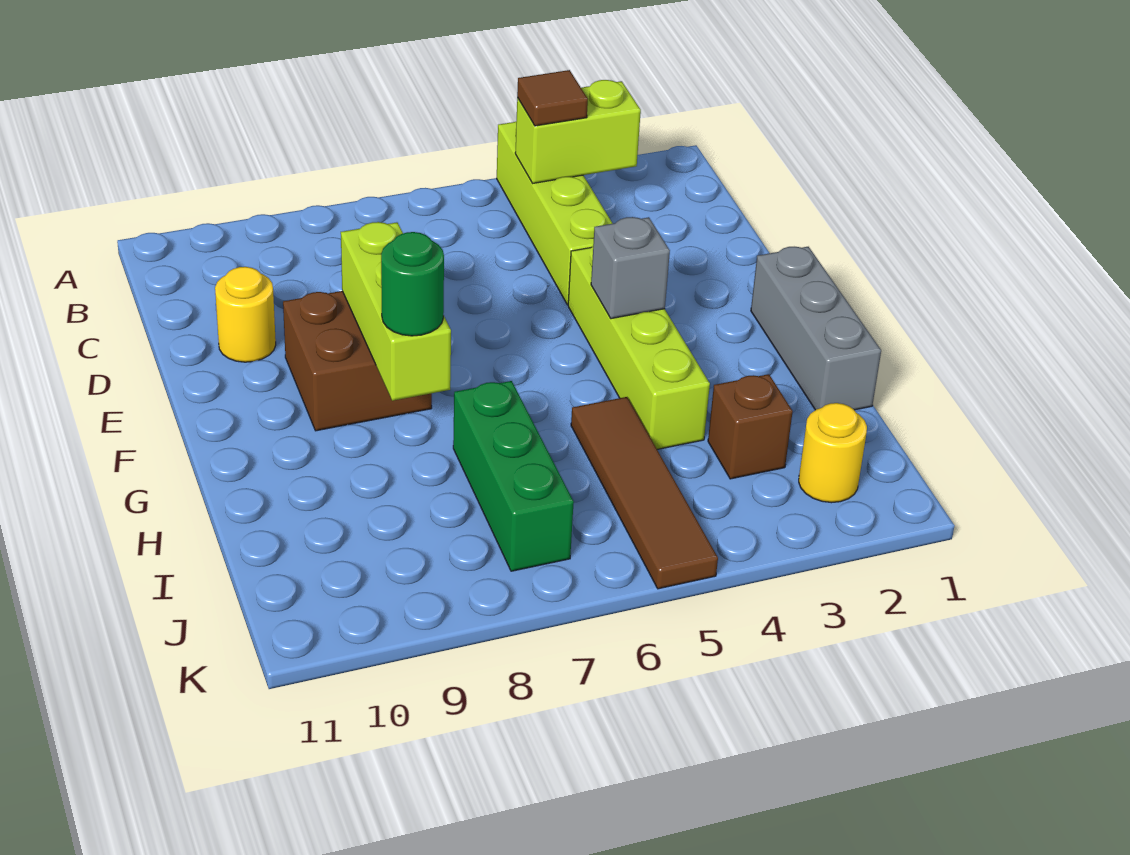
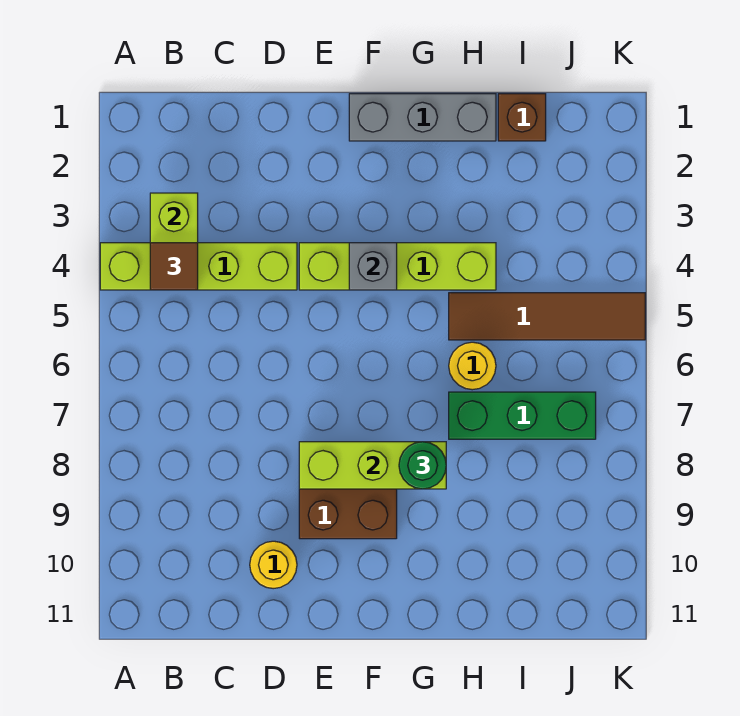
brown brick I3 level 1 -> brown brick I1 level 1
yellow round brick J2 level 1 -> yellow round brick H6 level 1

